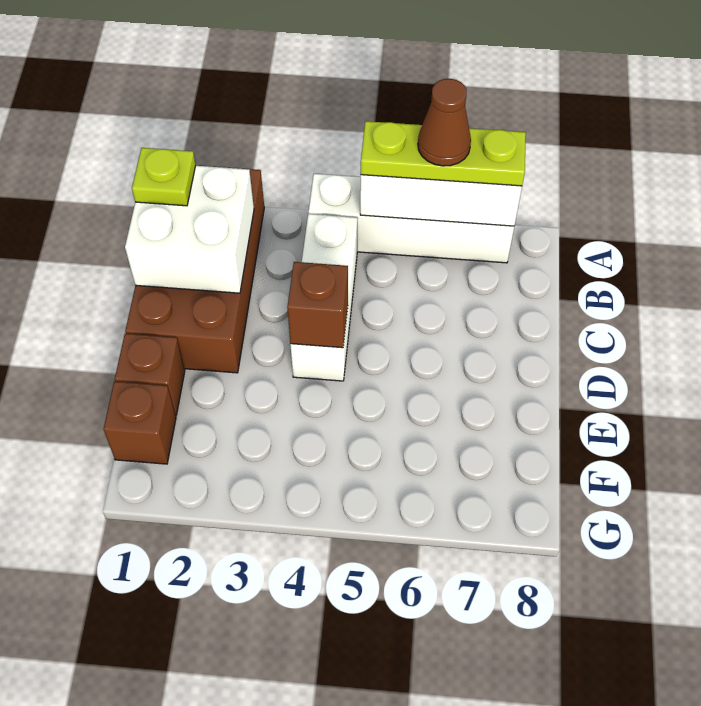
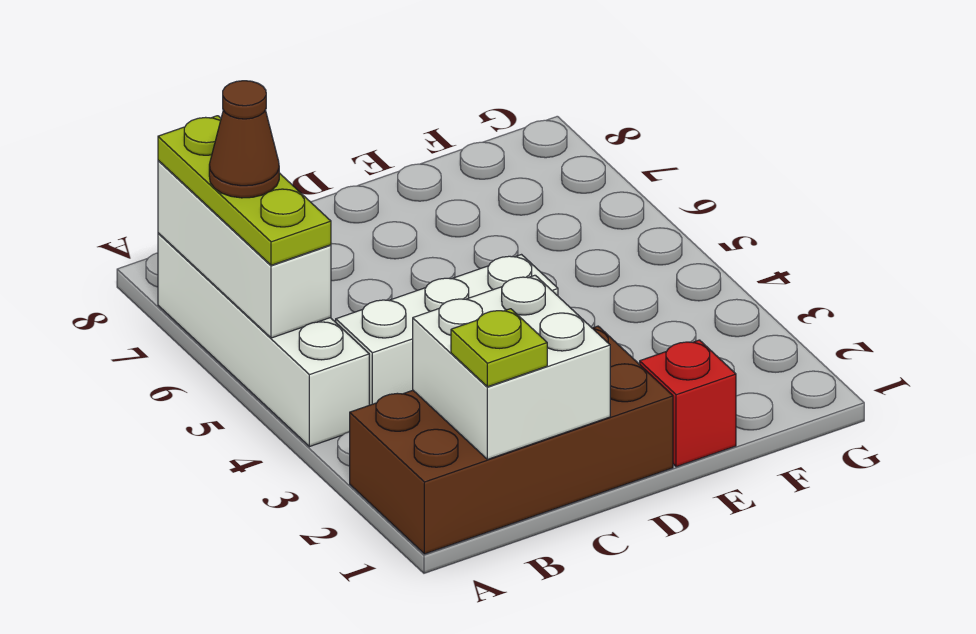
brown brick D4 level 2 -> none
brown brick E1 level 1 -> red brick E1 level 1
brown brick F1 level 1 -> none

